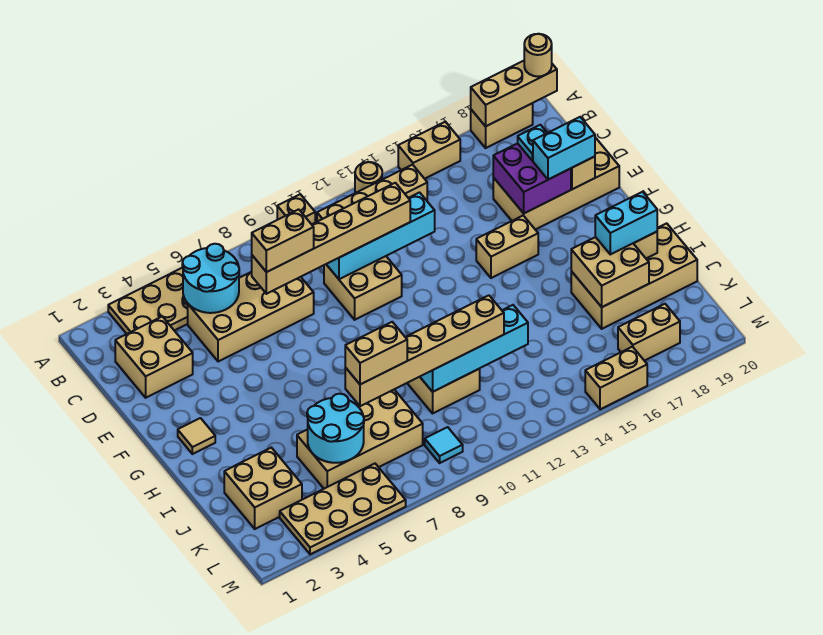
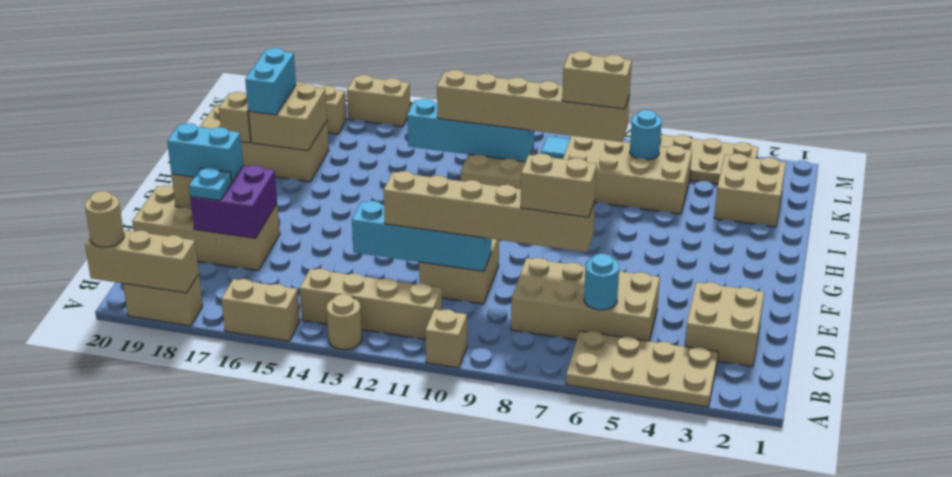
cyan round brick B5:C6 level 2 -> cyan round brick C6 level 2
tan brick F15:F16 level 1 -> none
tan tile G2 level 1 -> none
cyan brick I18:I19 level 3 -> cyan brick I18:J18 level 3
cyan round brick J5:K6 level 2 -> cyan round brick K6 level 2

